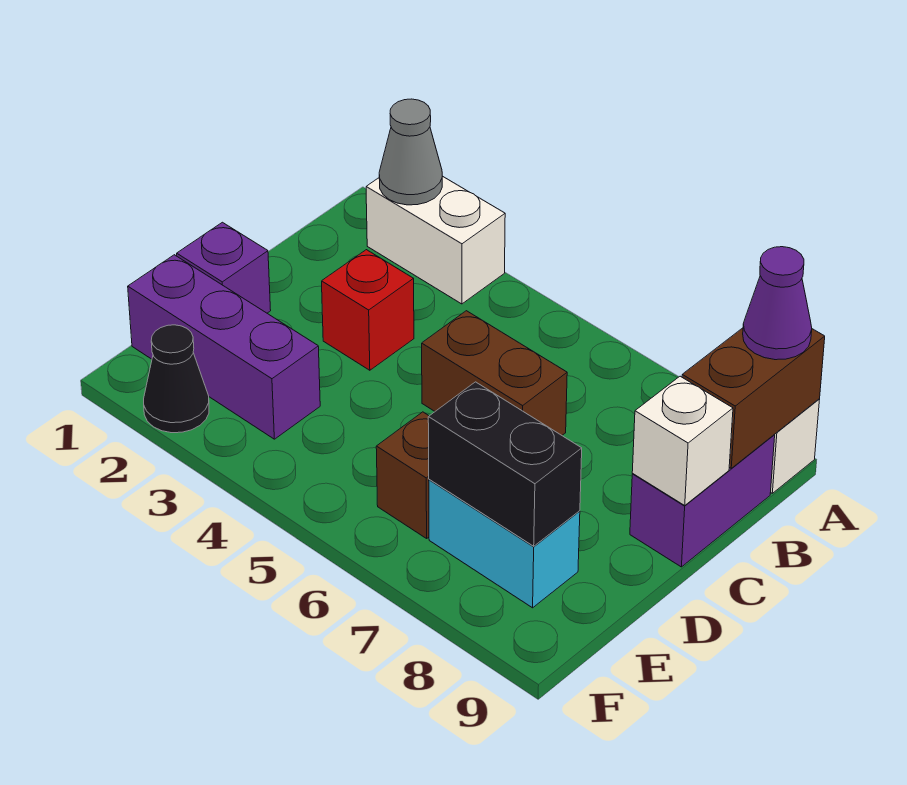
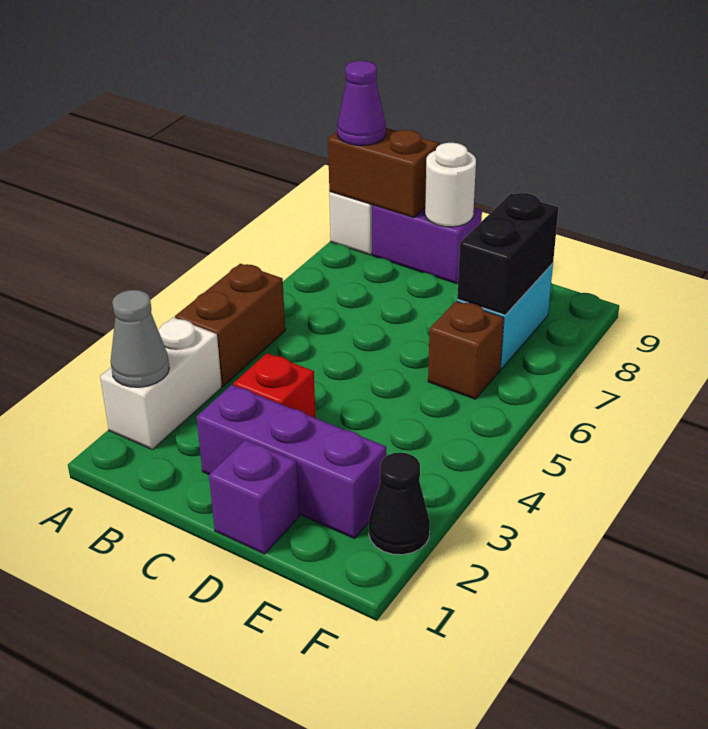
brown brick C5:C6 level 1 -> brown brick A4:A5 level 1
white brick C9 level 2 -> white round brick C9 level 2
purple brick E1:E3 level 1 -> purple brick C2:E2 level 1

